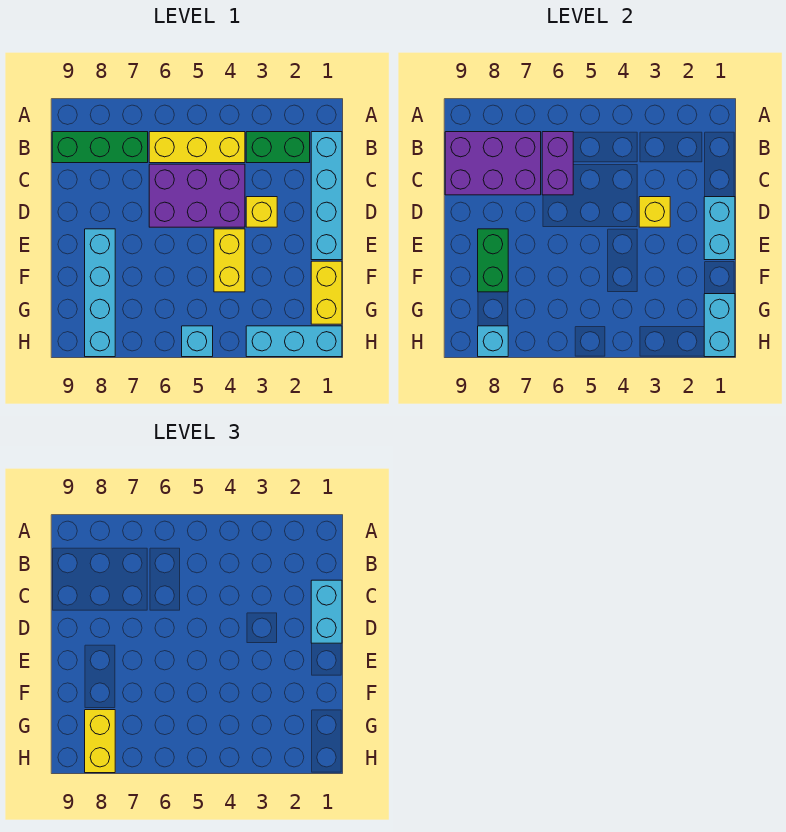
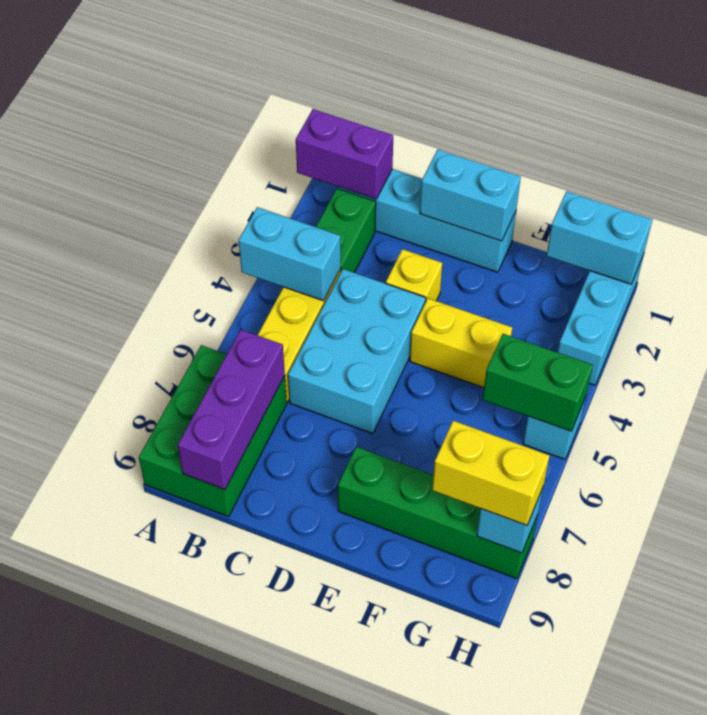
purple brick B6:C6 level 2 -> purple brick A1:B1 level 2
green brick B7:B9 level 1 -> green brick A7:B9 level 1
purple brick B7:C9 level 2 -> purple brick B7:B9 level 2
cyan brick C1:D1 level 3 -> cyan brick A4:B4 level 2
purple brick C4:D6 level 1 -> cyan brick C4:D6 level 1
yellow brick D3 level 2 -> none
cyan brick E8:H8 level 1 -> green brick E8:H8 level 1
green brick E8:F8 level 2 -> green brick G5:H5 level 2
yellow brick F1:G1 level 1 -> none

